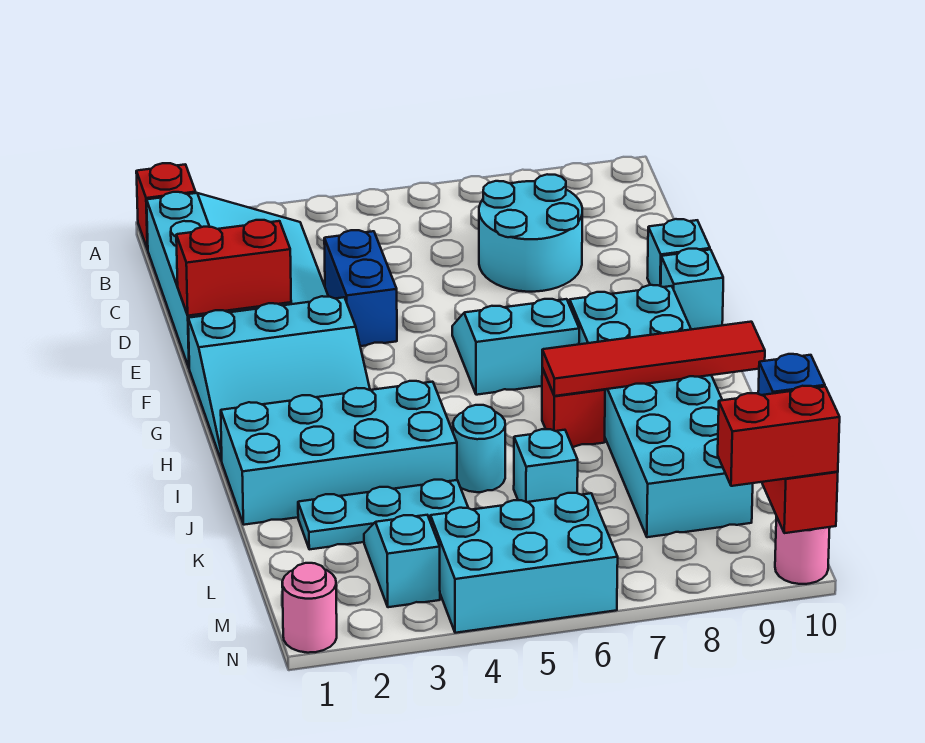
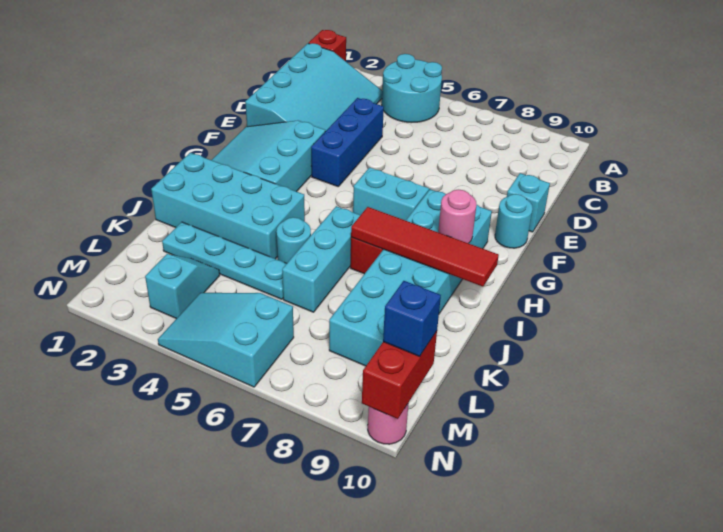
cyan round brick C7:D8 level 1 -> cyan round brick A4:B5 level 1
blue brick D4:E4 level 1 -> blue brick D4:F4 level 1
red brick E1:E2 level 2 -> none
cyan slope F1:H3 level 1 top F -> cyan slope F1:H3 level 1 top 3
cyan brick F10 level 1 -> cyan round brick F10 level 1
cyan plate K2:K4 level 1 -> cyan plate K2:K5 level 1
cyan brick K6 level 1 -> cyan brick I6:K6 level 1
cyan brick M4:N6 level 1 -> cyan slope M4:N6 level 1 top 6
pink round brick N1 level 1 -> pink round brick H9 level 2
red brick N9:N10 level 3 -> none

